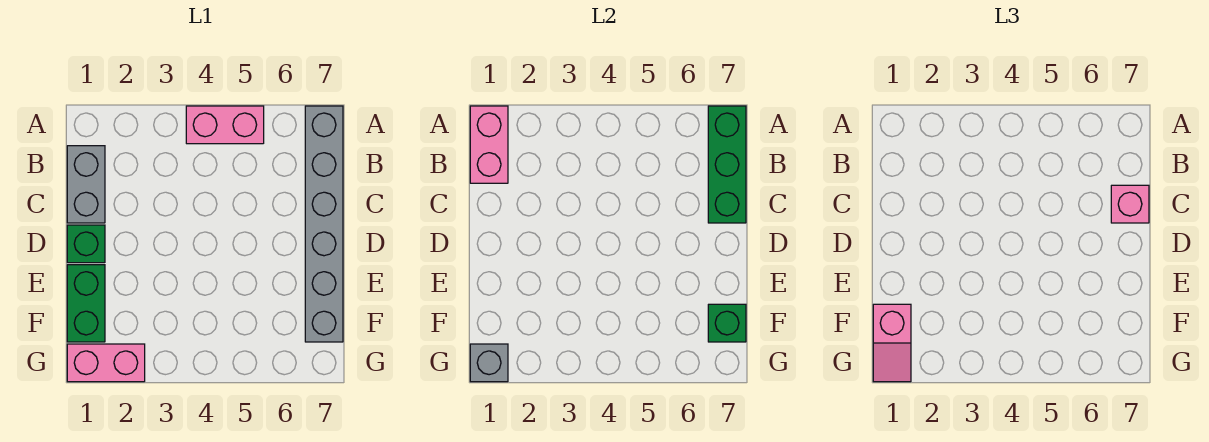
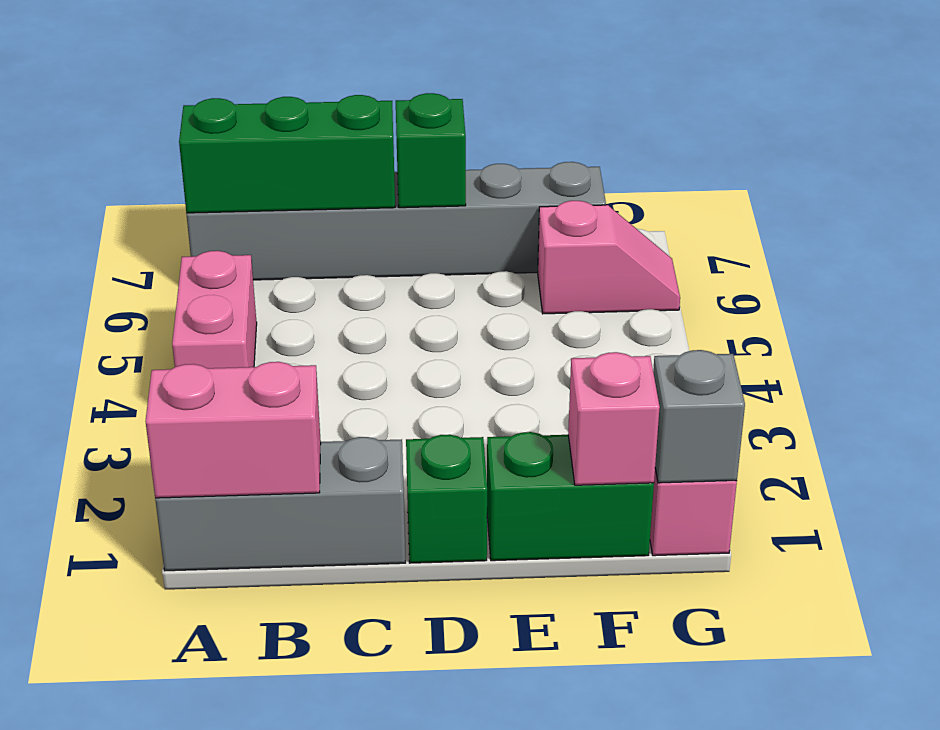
grey brick B1:C1 level 1 -> grey brick A1:C1 level 1
pink brick C7 level 3 -> pink brick F1 level 2
pink slope F1:G1 level 3 top F -> pink slope F6:G6 level 1 top F
green brick F7 level 2 -> green brick D7 level 2

